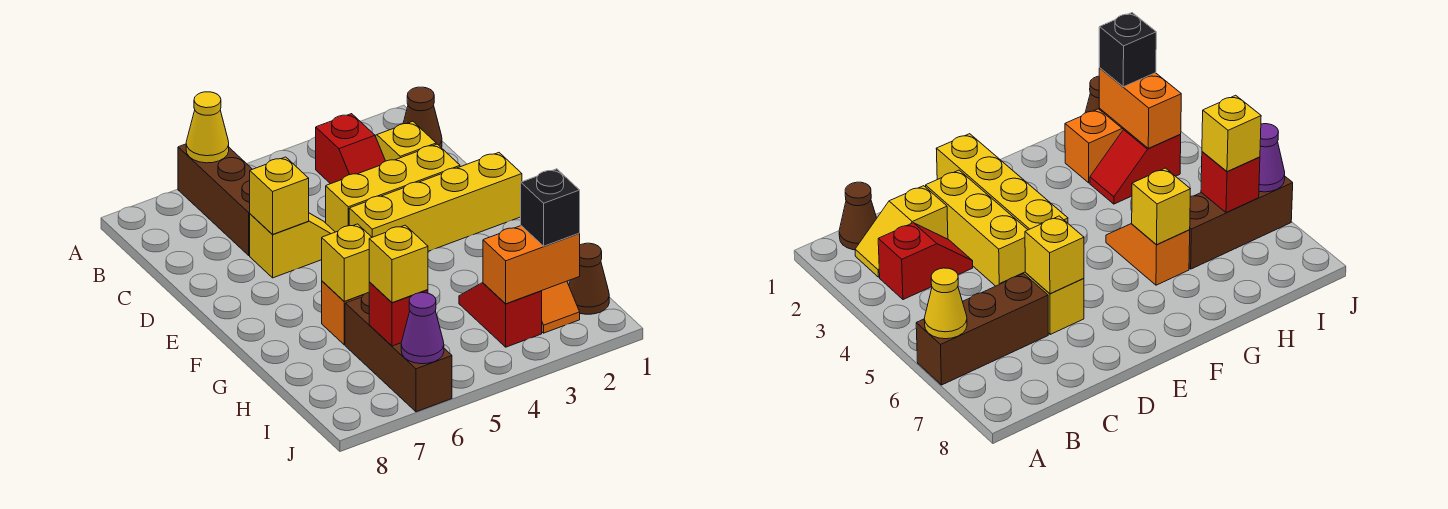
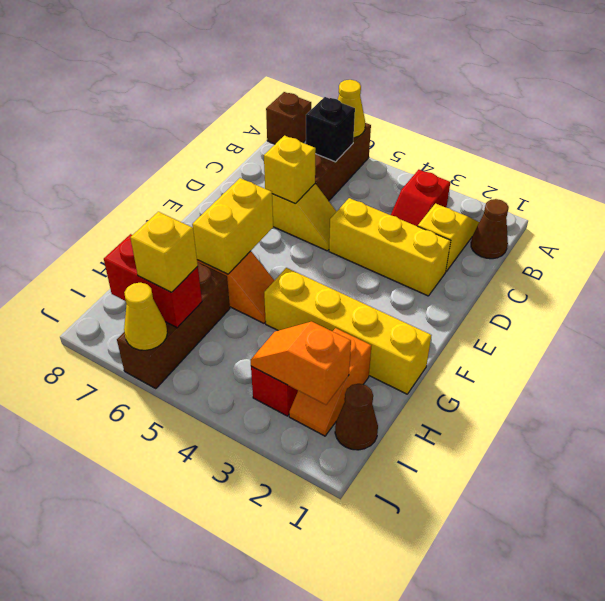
none -> brown brick A8 level 1
yellow brick E1:E4 level 1 -> yellow brick G1:G4 level 1
yellow brick G6 level 2 -> yellow brick F6:G6 level 2
orange brick I2:I3 level 2 -> orange slope I2:I3 level 2 top 2
black brick I2 level 3 -> black brick B6 level 2
red brick I6 level 2 -> red brick I6:I7 level 2
purple cone J6 level 2 -> yellow cone J6 level 2

